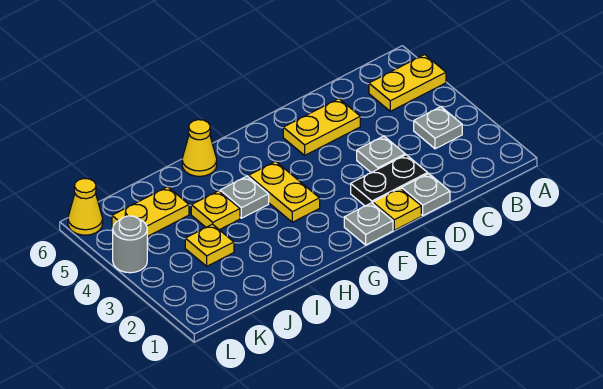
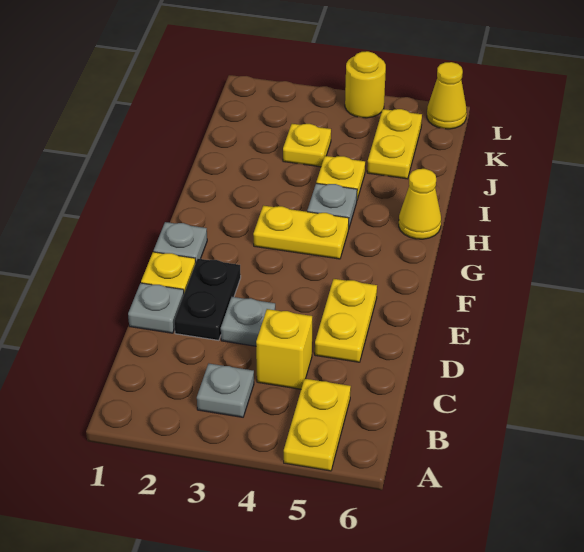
none -> yellow brick C4 level 1
grey round brick L4 level 1 -> yellow round brick L4 level 1

